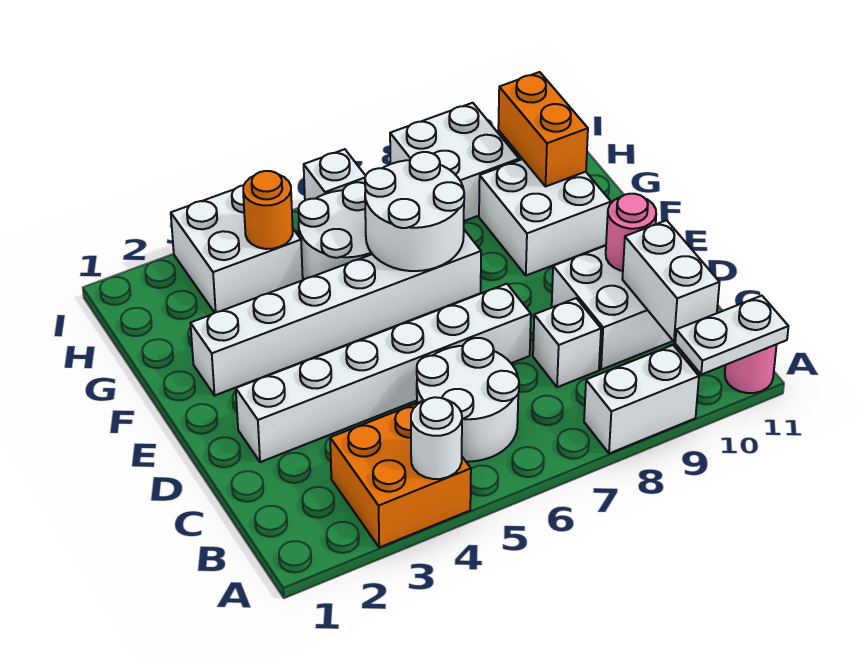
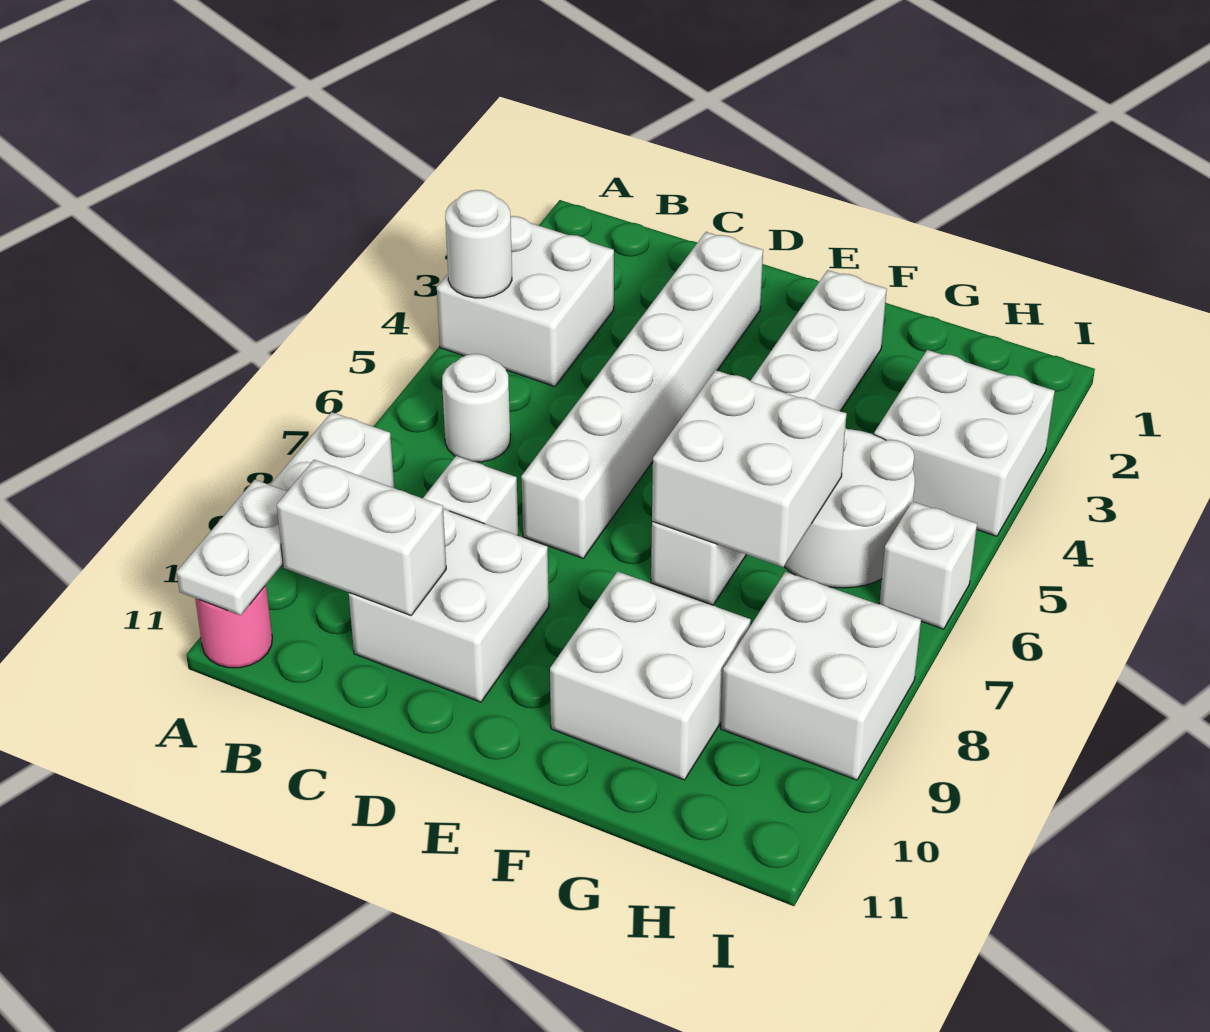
orange brick A3:B4 level 1 -> white brick A3:B4 level 1
white round brick B5:C6 level 1 -> white round brick B6 level 1
pink round brick D10 level 2 -> none
white round brick F6:G7 level 2 -> white brick F6:G7 level 2
orange brick G10:H10 level 2 -> none
orange round brick H4 level 2 -> none

